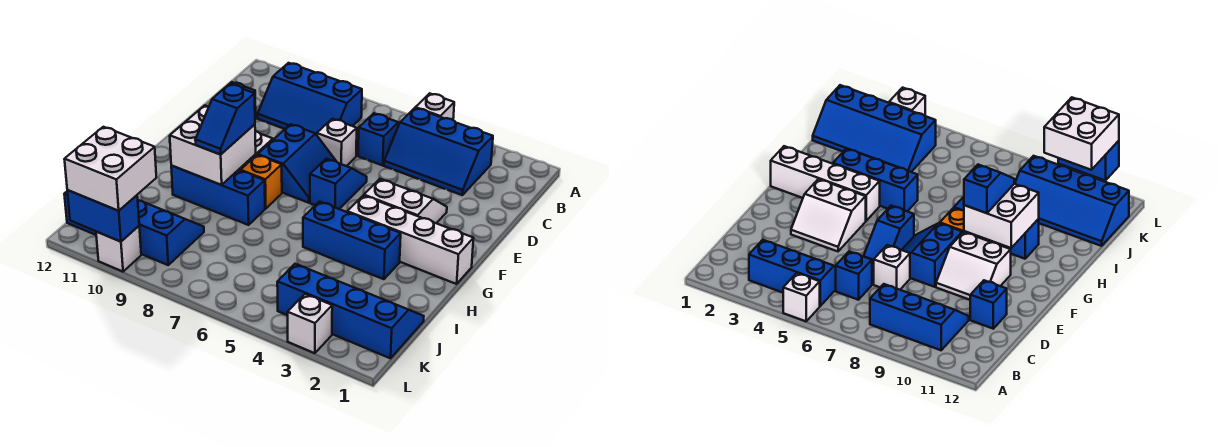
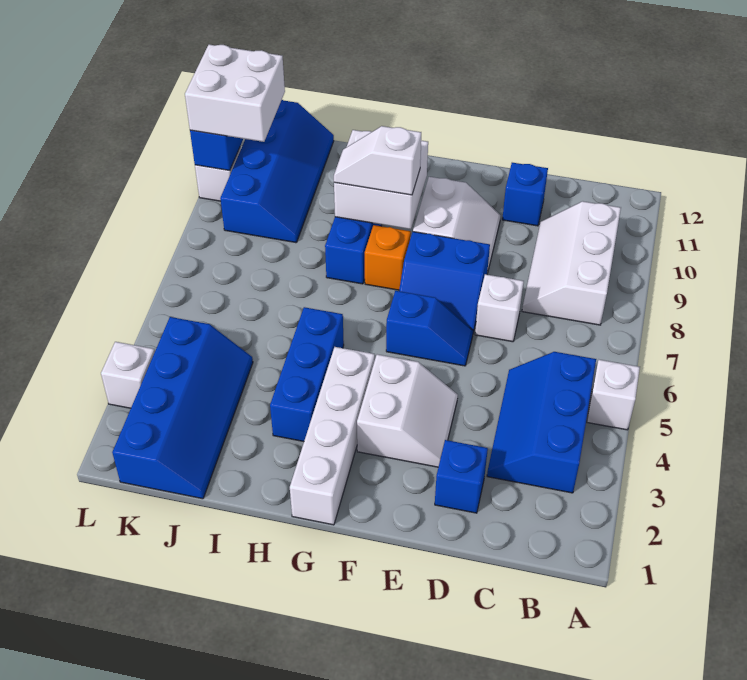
blue slope B8:C10 level 1 top B -> white slope B8:C10 level 1 top B
blue brick C6 level 1 -> blue brick D2 level 1
blue slope G9:H9 level 3 top G -> white slope G9:H9 level 3 top G

